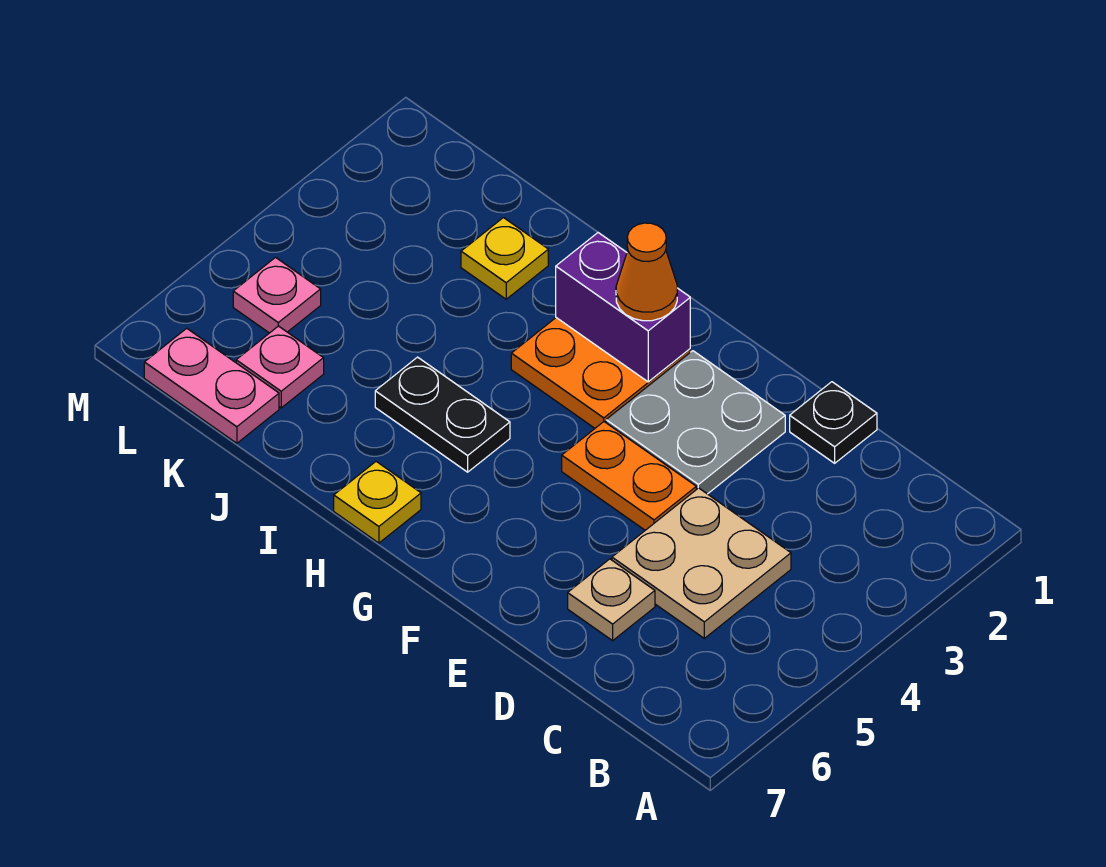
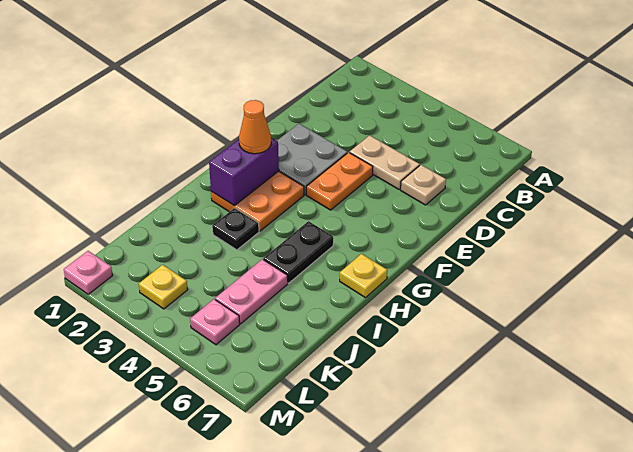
tan plate C4:D5 level 1 -> tan plate D4:D5 level 1
black plate D1 level 1 -> black plate I3 level 1
yellow plate J2 level 1 -> yellow plate L3 level 1
pink plate K6 level 1 -> pink plate M1 level 1
pink plate K7:L7 level 1 -> pink plate J5:K5 level 1

